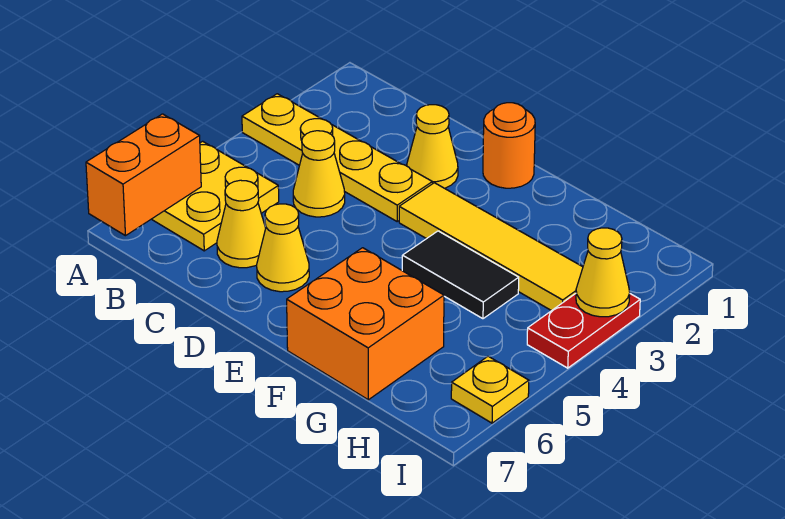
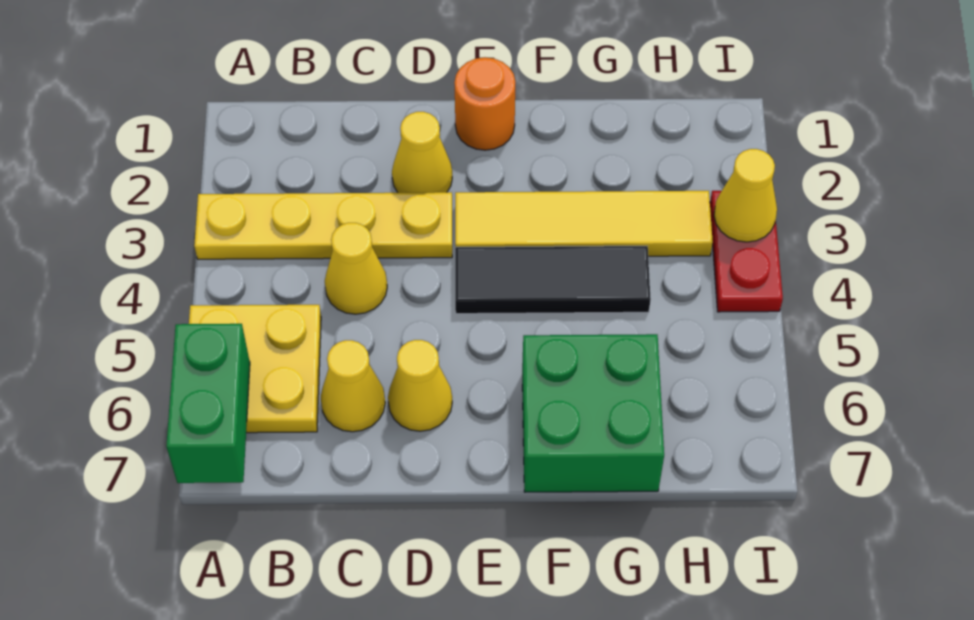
orange brick A6:A7 level 2 -> green brick A6:A7 level 2
black tile F4:G4 level 1 -> black tile E4:G4 level 1
orange brick F6:G7 level 1 -> green brick F6:G7 level 1
yellow plate I6 level 1 -> none

